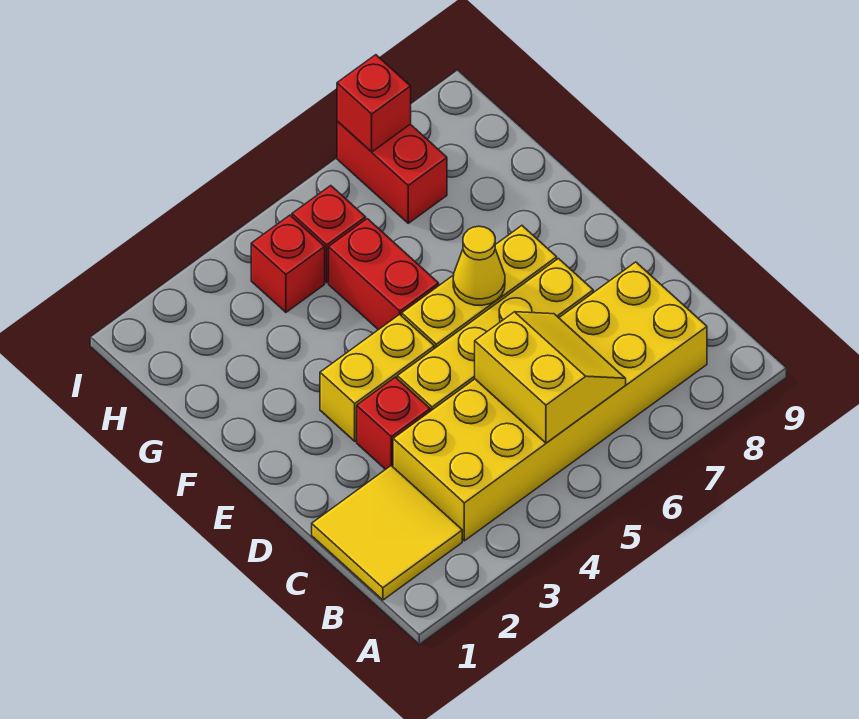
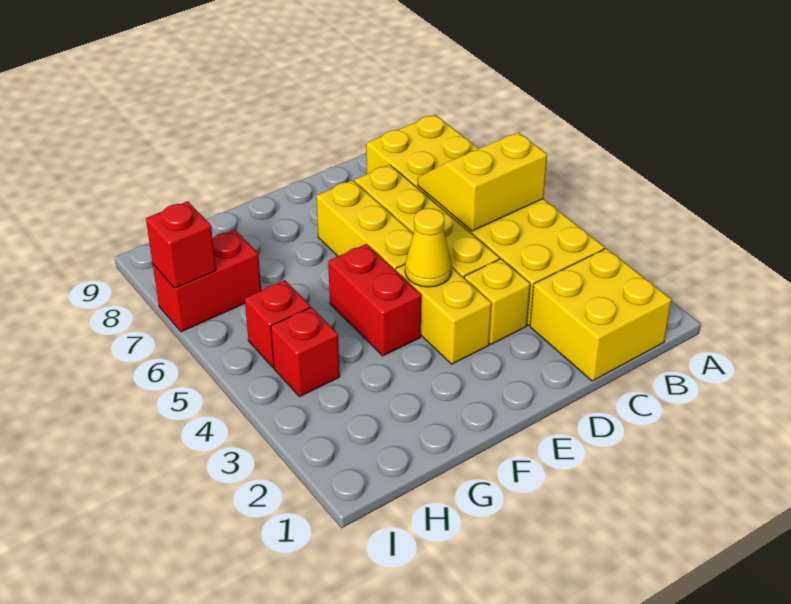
yellow tile B1:C2 level 1 -> yellow brick B1:C2 level 1
red brick D3 level 1 -> yellow brick D3 level 1
yellow cone E6 level 2 -> yellow cone E4 level 2
red brick F5:G5 level 1 -> red brick F4:F5 level 1

